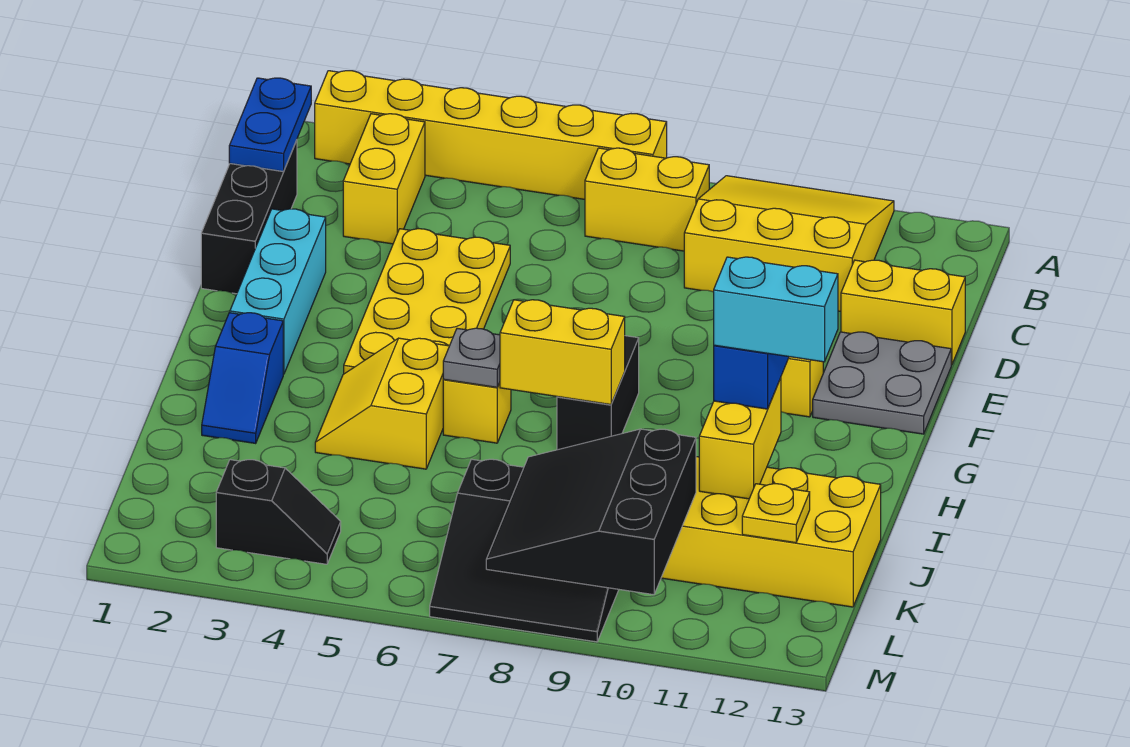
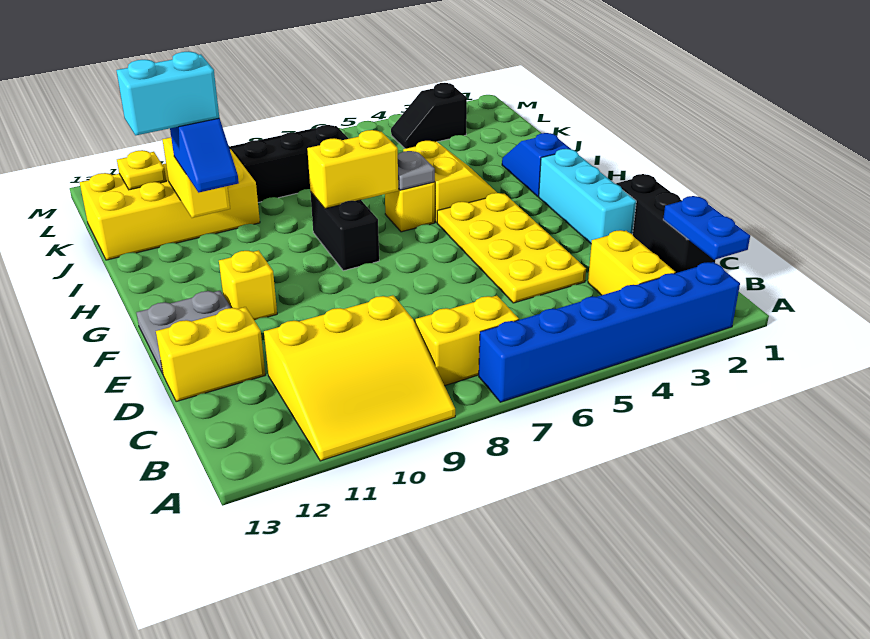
yellow brick A2:A7 level 1 -> blue brick A2:A7 level 1
black slope K8:M10 level 2 top 10 -> none

